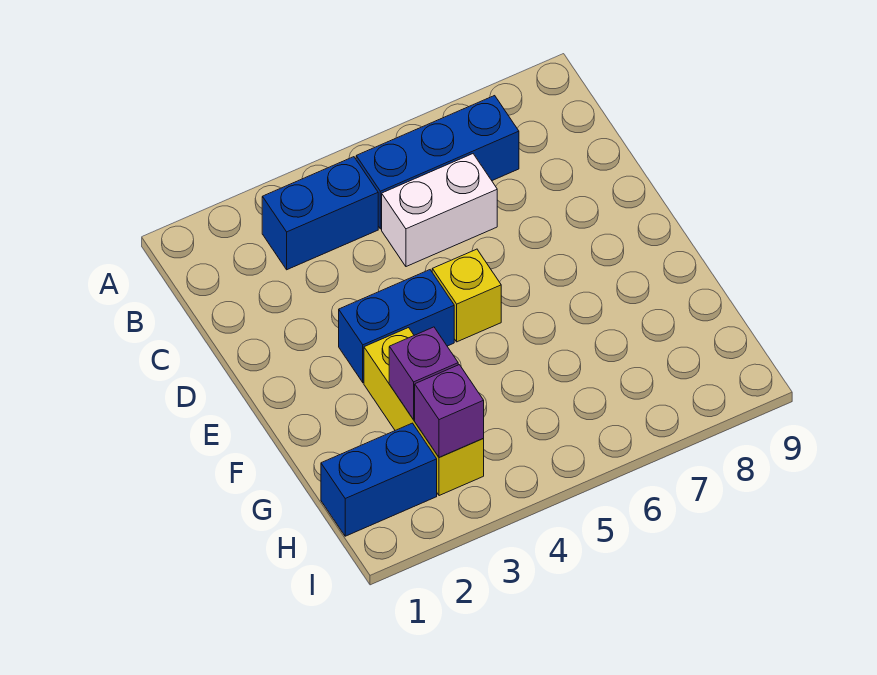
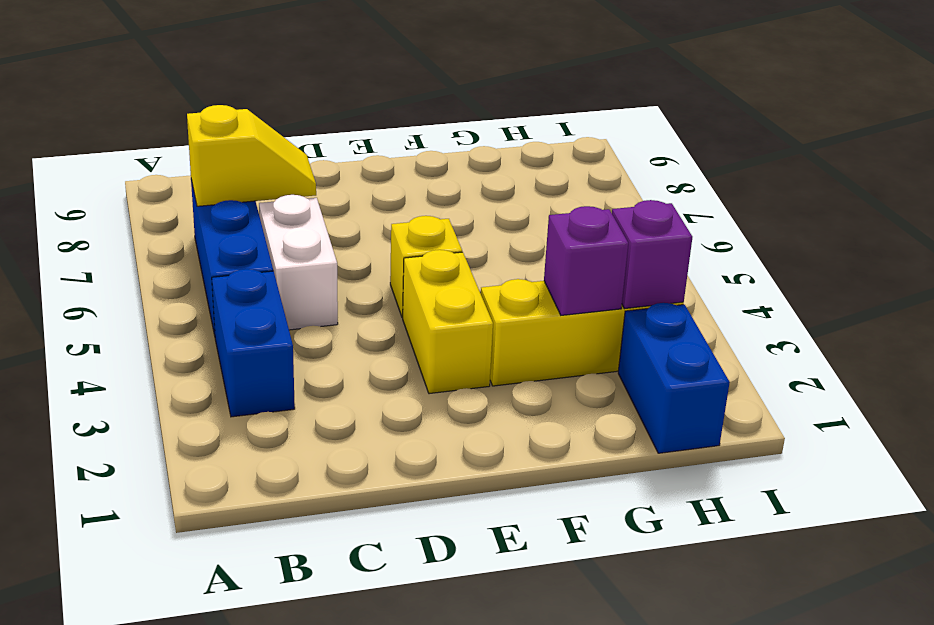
none -> yellow slope B7:C7 level 2 top B
blue brick E3:E4 level 1 -> yellow brick E3:E4 level 1

